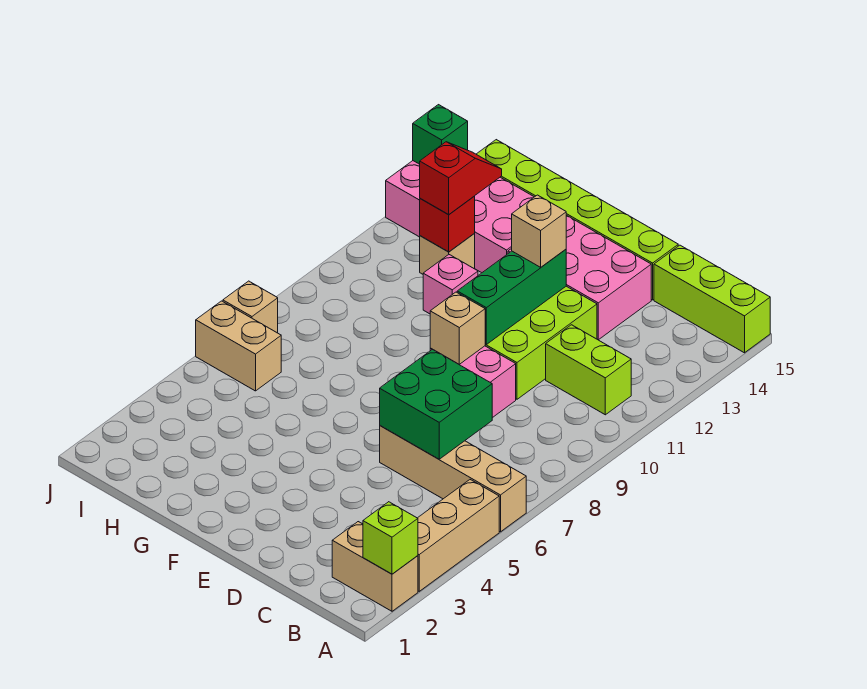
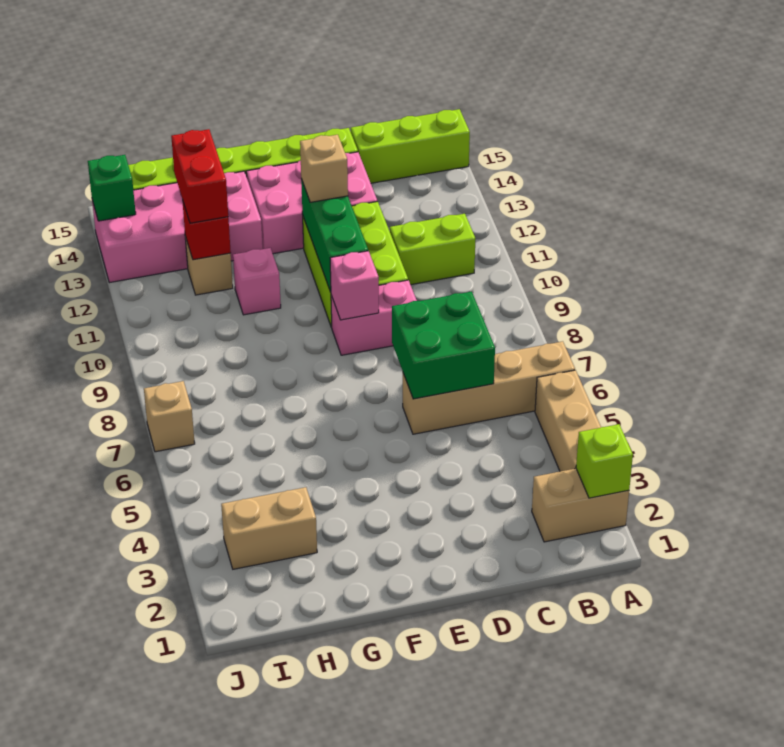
tan brick E9 level 2 -> pink brick E9 level 2
red slope H12:H13 level 3 top 12 -> red brick H12:H13 level 3
tan brick I6:J6 level 1 -> tan brick H3:I3 level 1

